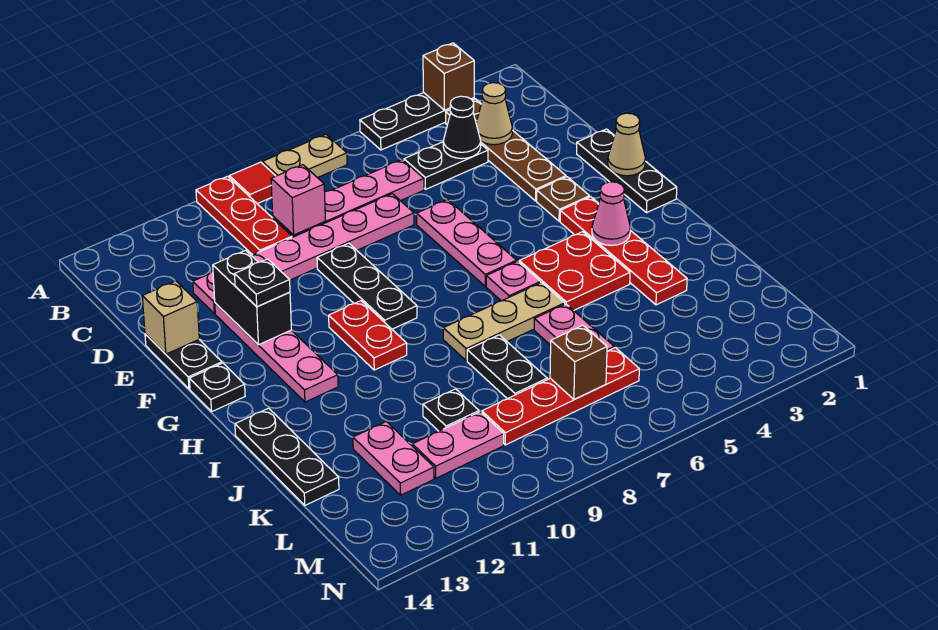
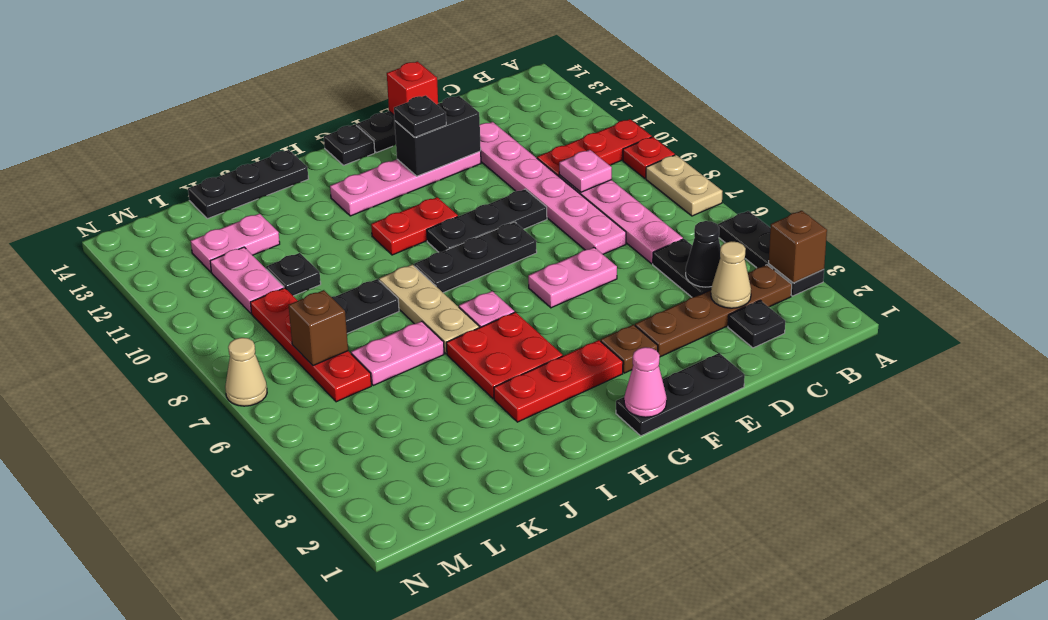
red tile A9 level 1 -> red plate A9 level 1
none -> black plate C2 level 1
pink brick C9 level 2 -> pink plate C9 level 2
pink plate E6:G6 level 1 -> pink plate E6:F6 level 1
tan brick E14 level 2 -> red brick E14 level 2
tan cone F1 level 2 -> tan cone N7 level 1
none -> black plate F8:H8 level 1
red plate G3:J3 level 1 -> red plate G3:I3 level 1
pink cone H3 level 2 -> pink cone G1 level 2

